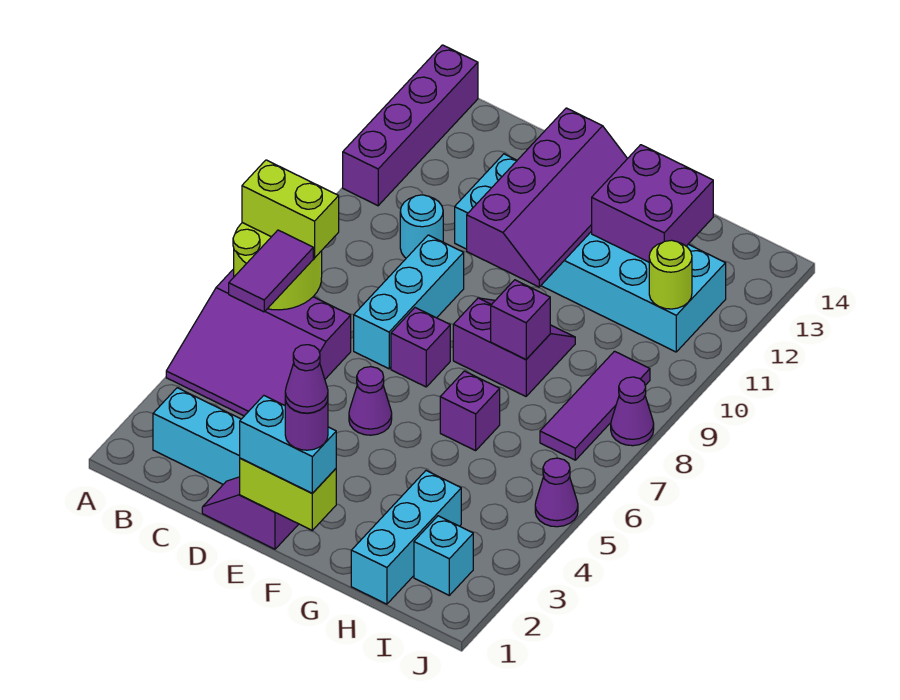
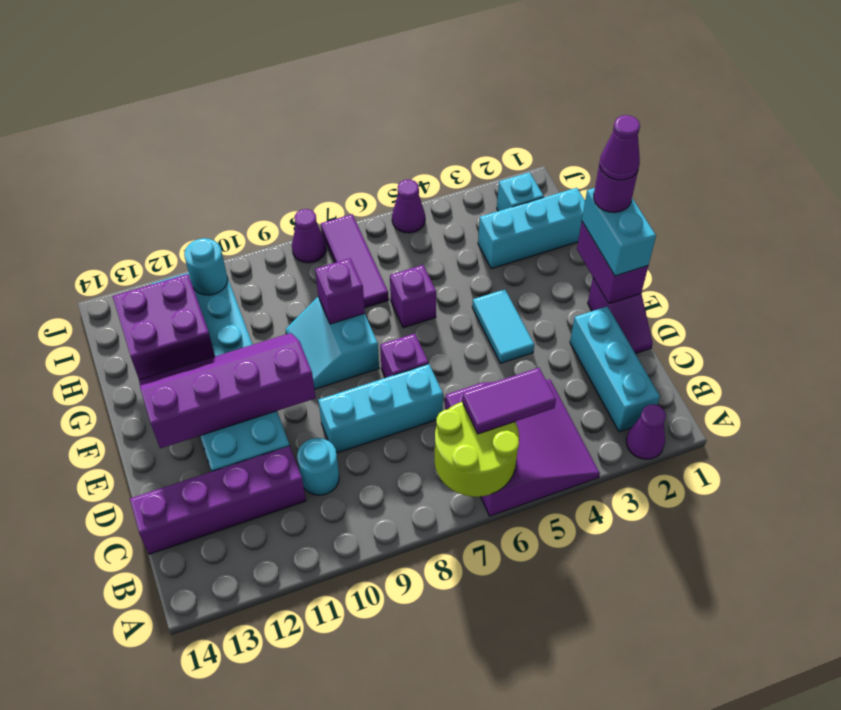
lime brick A7:B7 level 3 -> none
purple brick A11:A14 level 1 -> purple brick C11:C14 level 1
lime brick E1:F1 level 2 -> purple brick E1:F1 level 2
none -> cyan tile E4:F4 level 1
purple cone E5 level 1 -> purple cone A2 level 1
purple slope F8:G9 level 1 top 8 -> cyan slope F8:G9 level 1 top 8
purple tile I7:I9 level 1 -> purple tile H7:J7 level 1
lime round brick I11 level 2 -> cyan round brick I11 level 2

